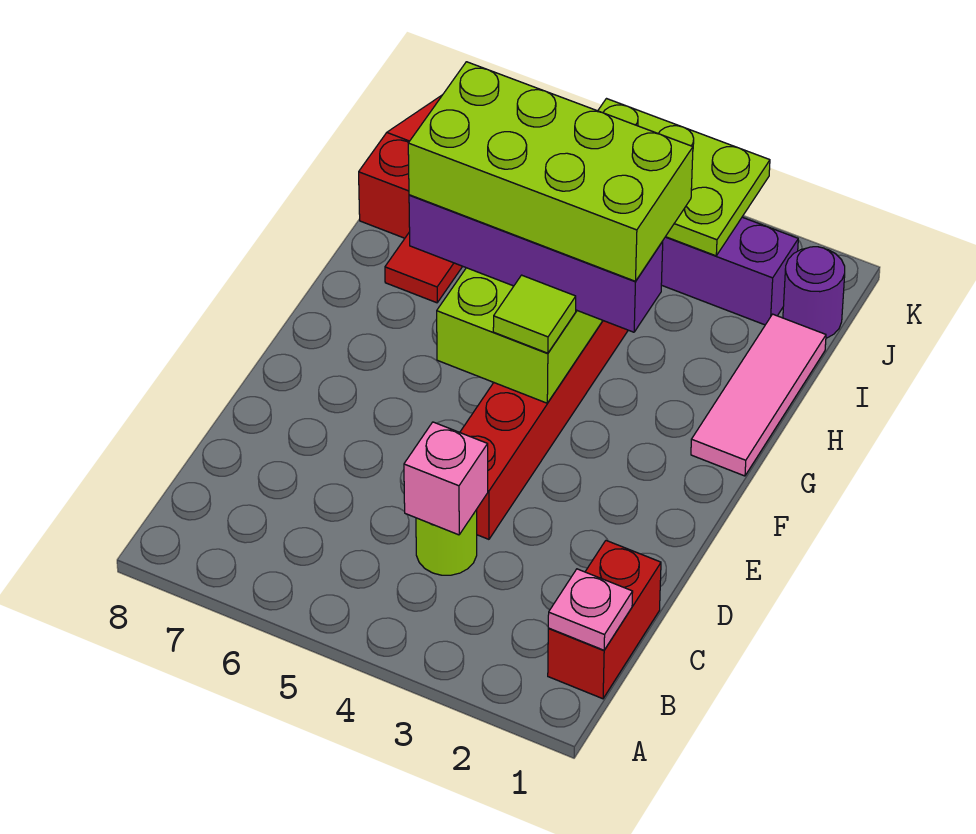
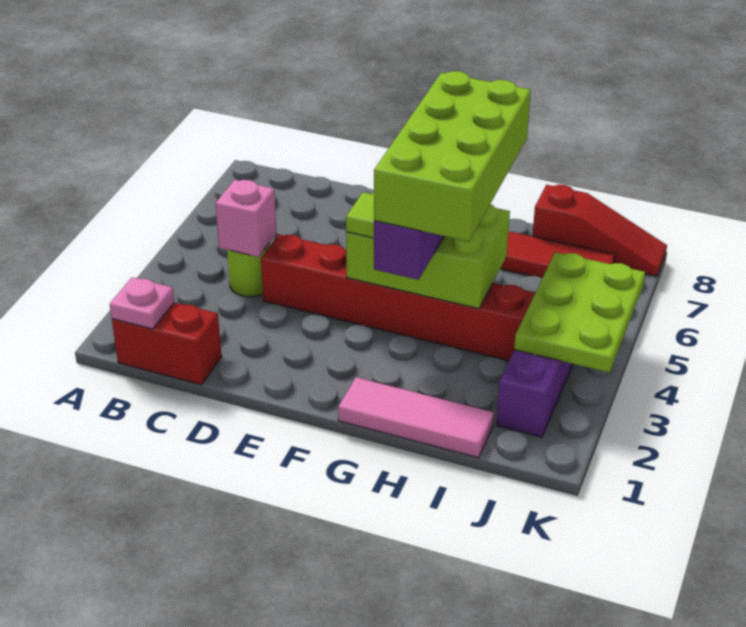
purple round brick J1 level 1 -> none

